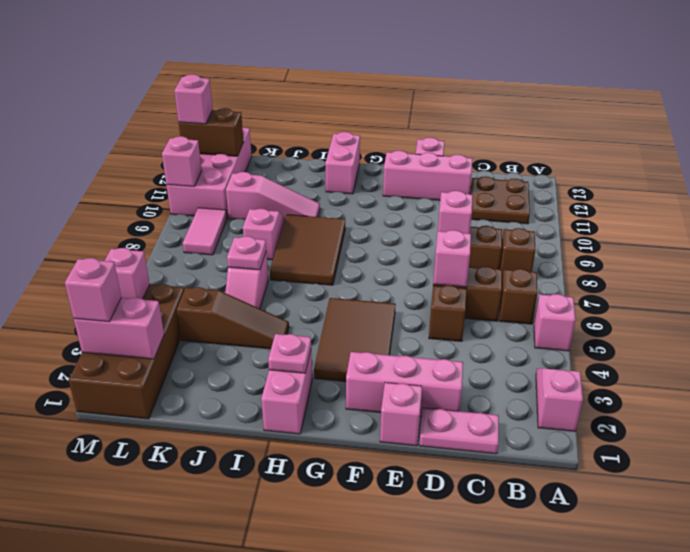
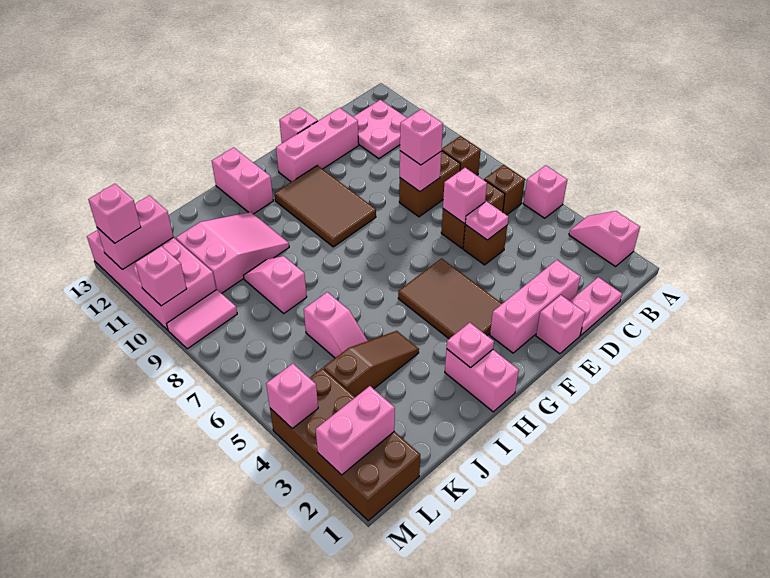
brown plate B11:C12 level 1 -> pink plate B11:C12 level 1
brown tile H7:I9 level 1 -> brown tile F9:G11 level 1
pink slope I10:K10 level 1 top K -> pink slope I10:K11 level 1 top K
pink plate J6 level 2 -> pink plate D5 level 2
pink tile L8:L9 level 1 -> pink tile L9:M9 level 1
brown brick L12:M12 level 2 -> pink brick L12:M12 level 2
pink brick M2 level 3 -> pink brick D8 level 3

